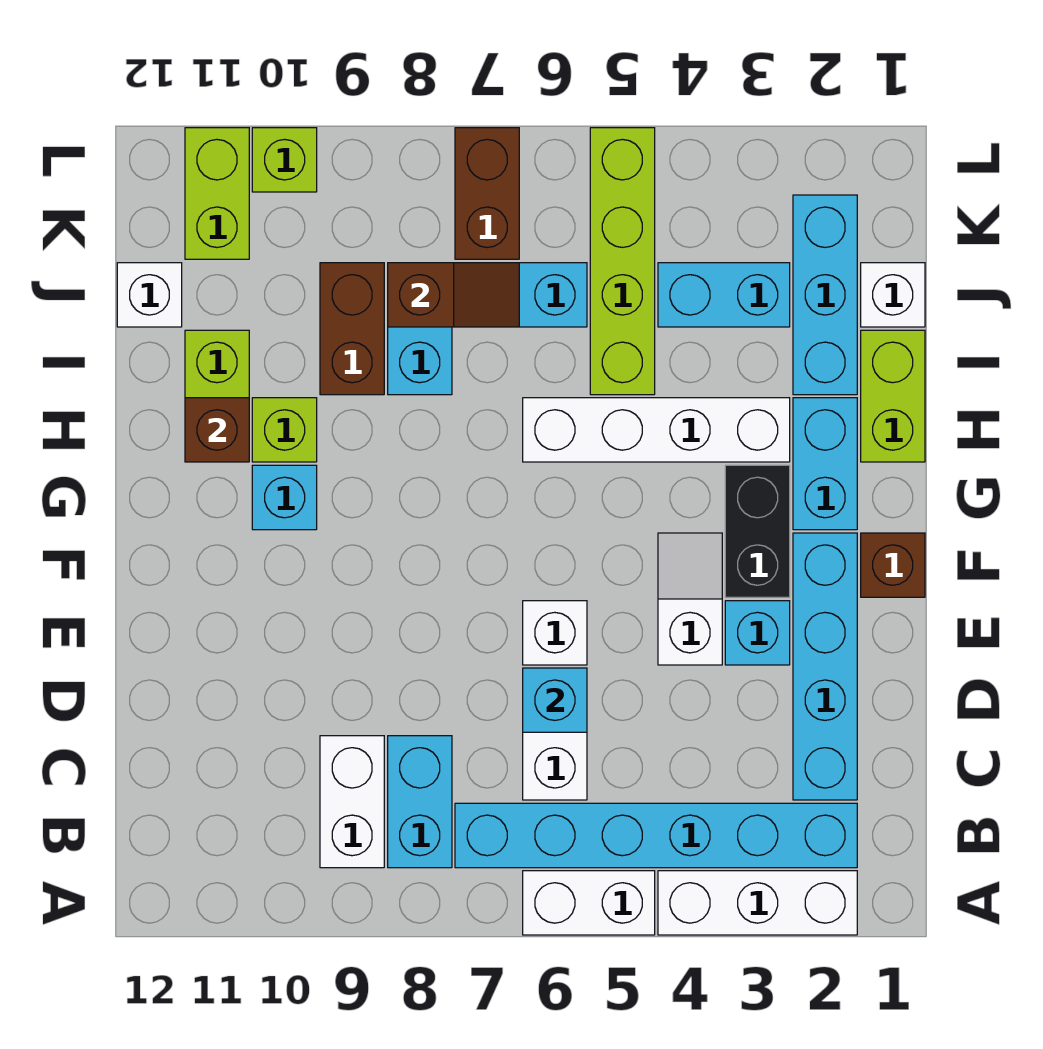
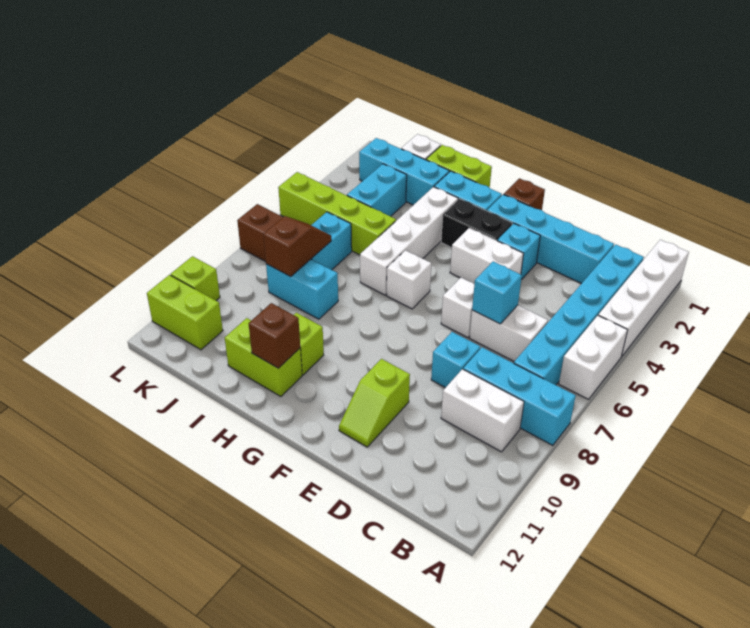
white brick A2:A4 level 1 -> white brick A1:A4 level 1
cyan brick B8:C8 level 1 -> cyan brick A8:C8 level 1
white slope E4:F4 level 1 top E -> white brick E4:F4 level 1
none -> lime slope E10:E11 level 1 top 10
cyan brick G10 level 1 -> cyan brick D8 level 1
brown brick I9:J9 level 1 -> none
white brick J12 level 1 -> white brick G6 level 1

